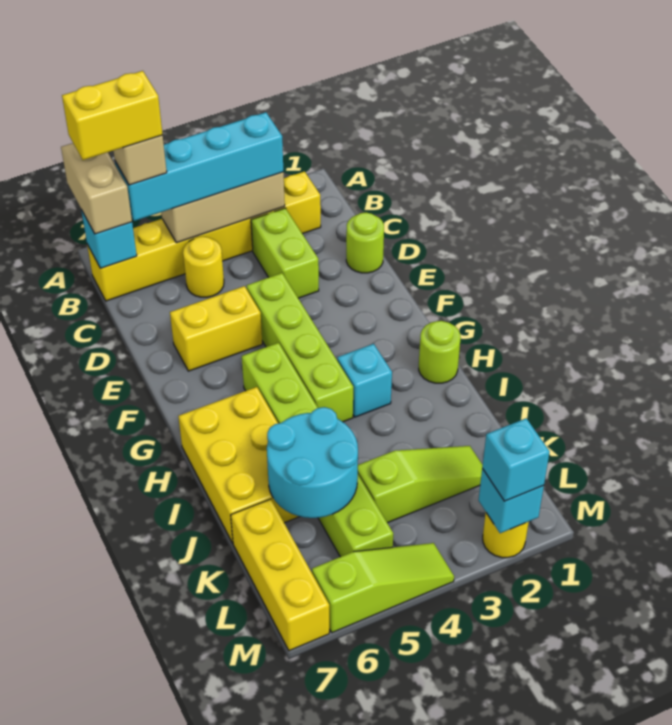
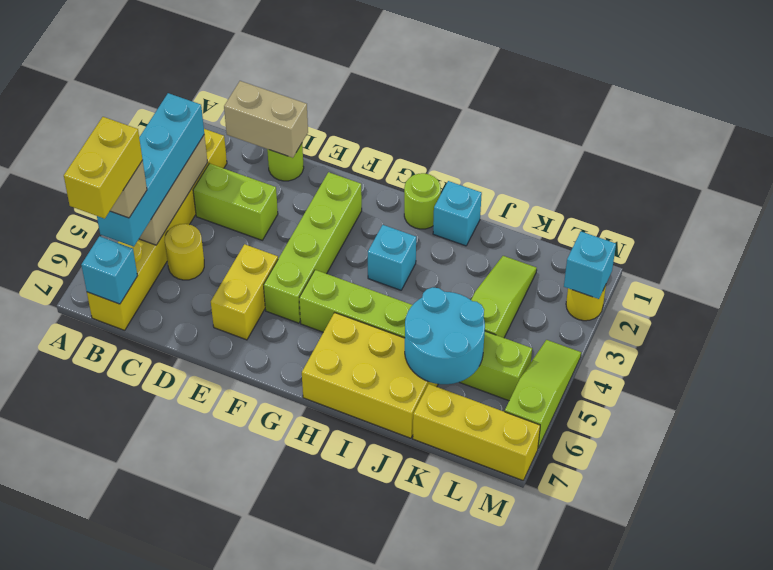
tan brick A7:B7 level 3 -> tan brick C1:D1 level 2
lime brick E4:H4 level 1 -> lime brick F2:F5 level 1
cyan brick M2 level 3 -> cyan brick I1 level 1

